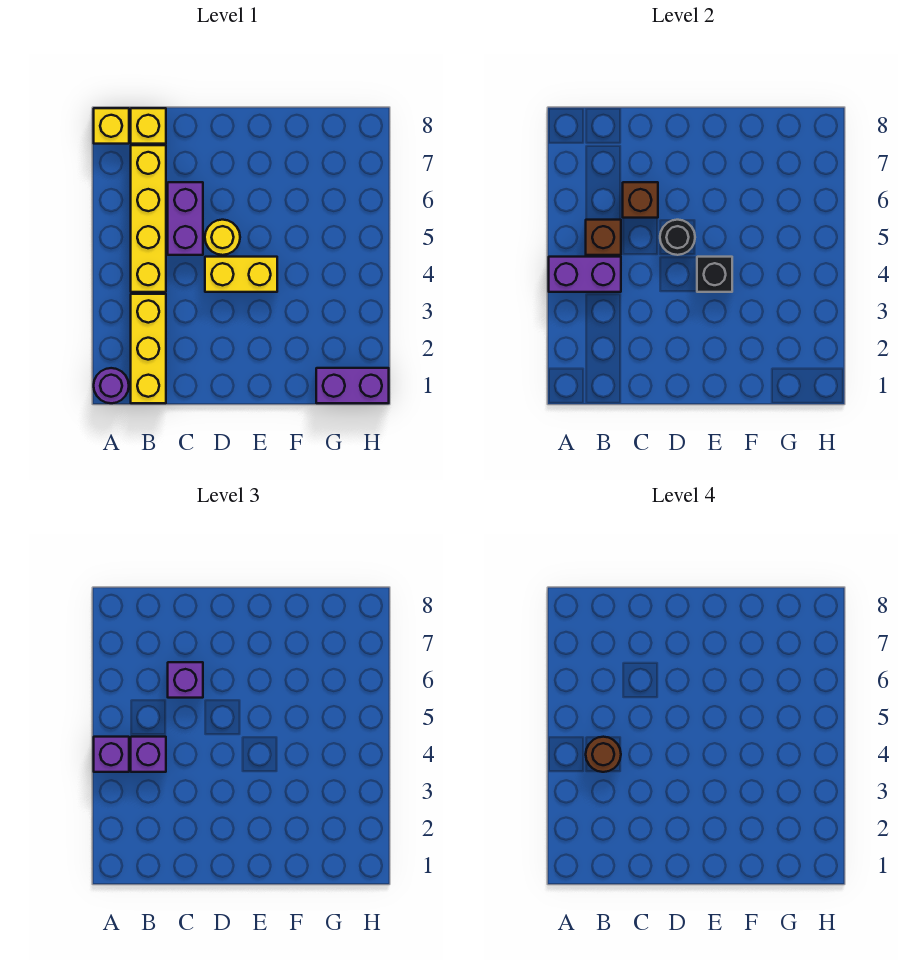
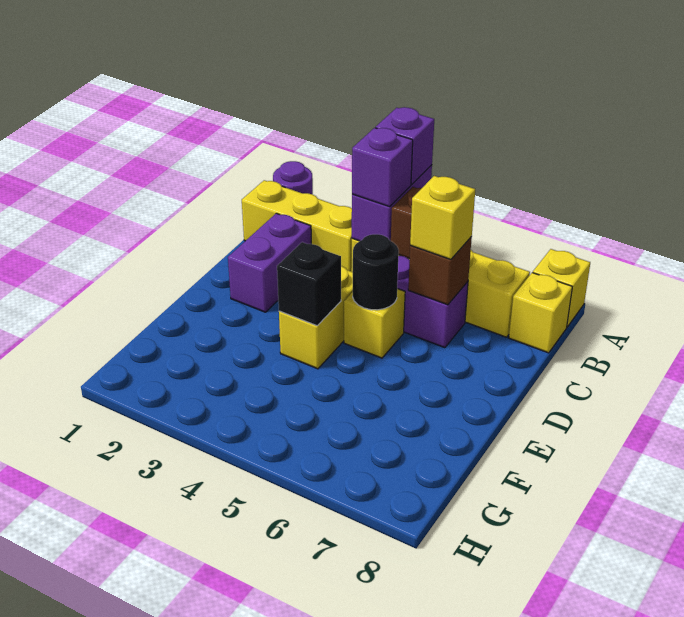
brown round brick B4 level 4 -> none
purple brick C6 level 3 -> yellow brick C6 level 3
yellow round brick D5 level 1 -> yellow brick D5 level 1
purple brick G1:H1 level 1 -> purple brick C2:D2 level 1

